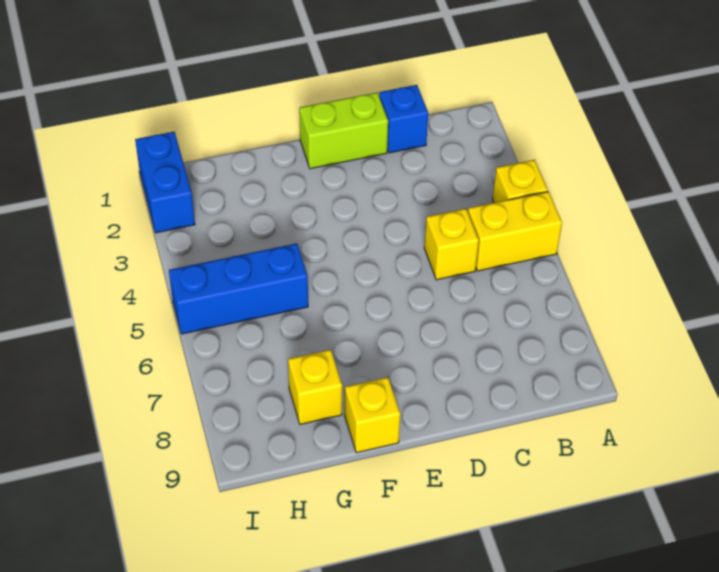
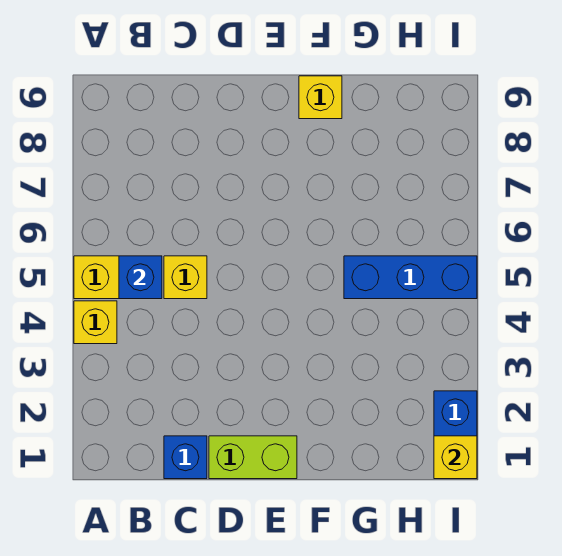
none -> blue brick B5 level 2
yellow brick G8 level 1 -> yellow brick I1 level 2

